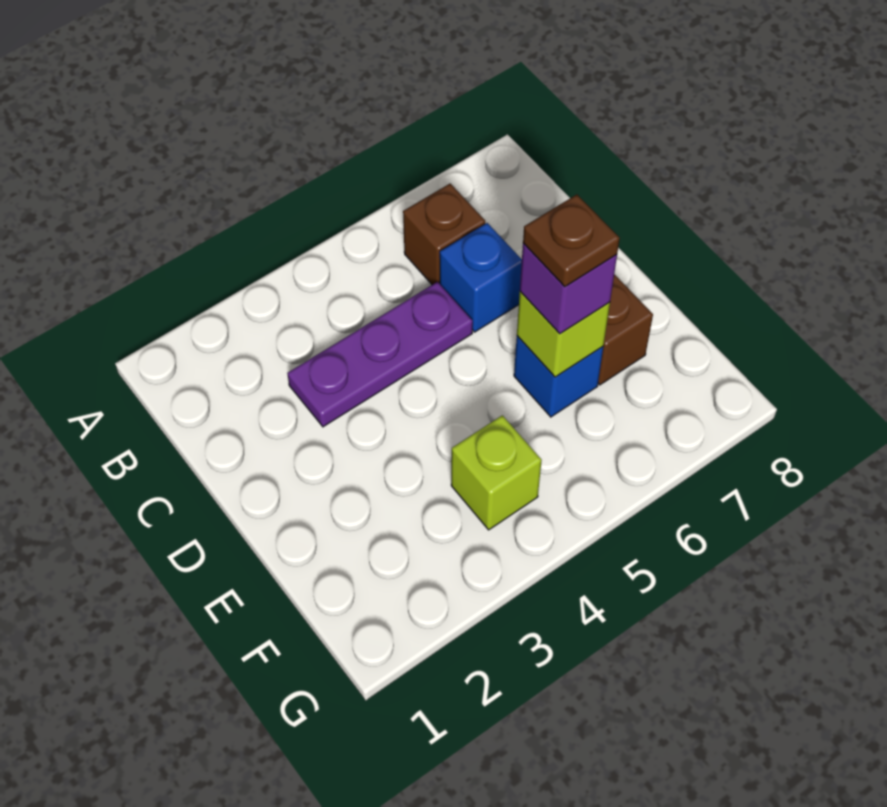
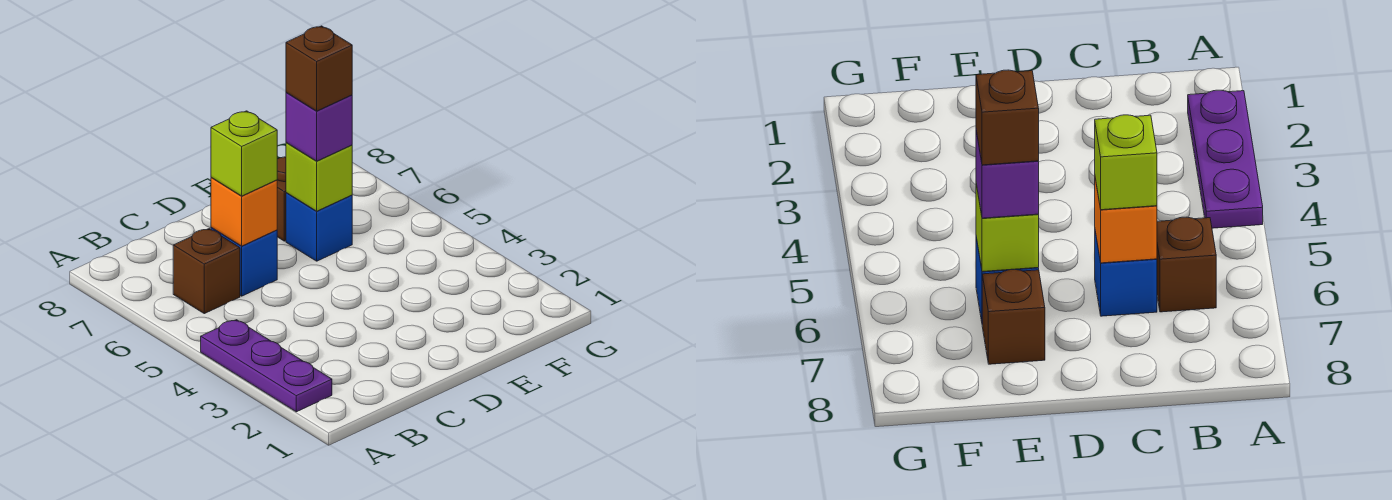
purple plate C3:C5 level 1 -> purple plate A2:A4 level 1
none -> orange brick C6 level 2
brown plate E6 level 4 -> brown brick E6 level 4
lime brick F4 level 1 -> lime brick C6 level 3

